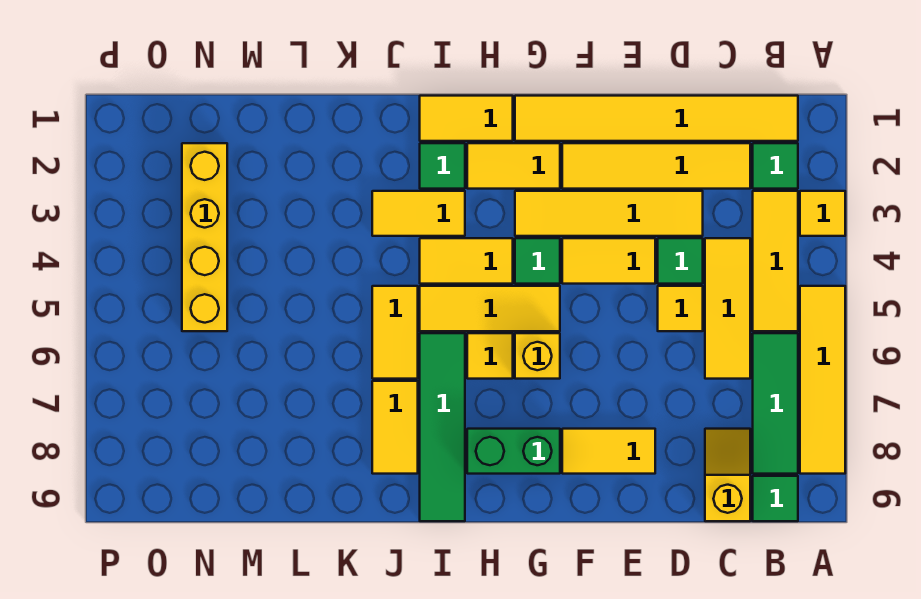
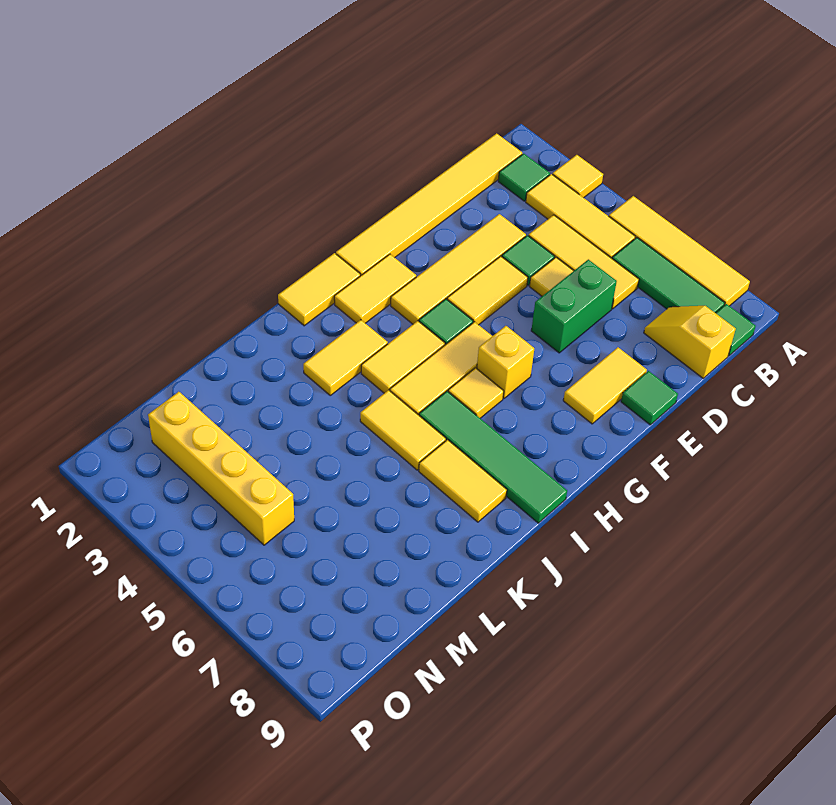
yellow tile C2:F2 level 1 -> none
green brick G8:H8 level 1 -> green brick D6:E6 level 1
green tile I2 level 1 -> green tile E9 level 1

